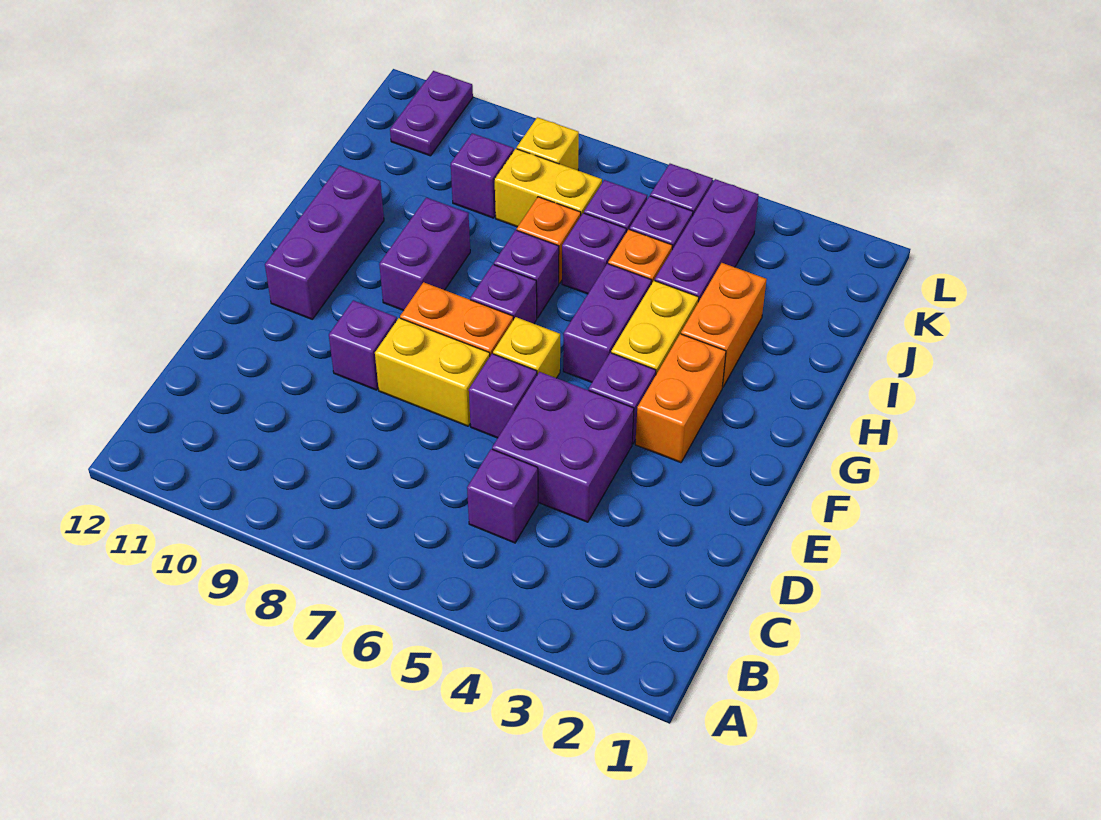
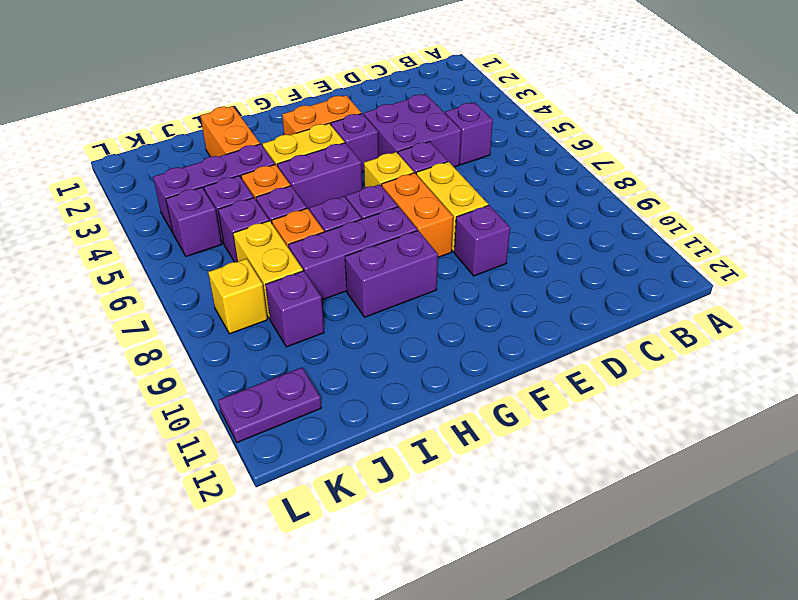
purple brick F11:H11 level 1 -> purple brick G8:I8 level 1
orange brick H3:I3 level 1 -> orange brick I2:I3 level 1

